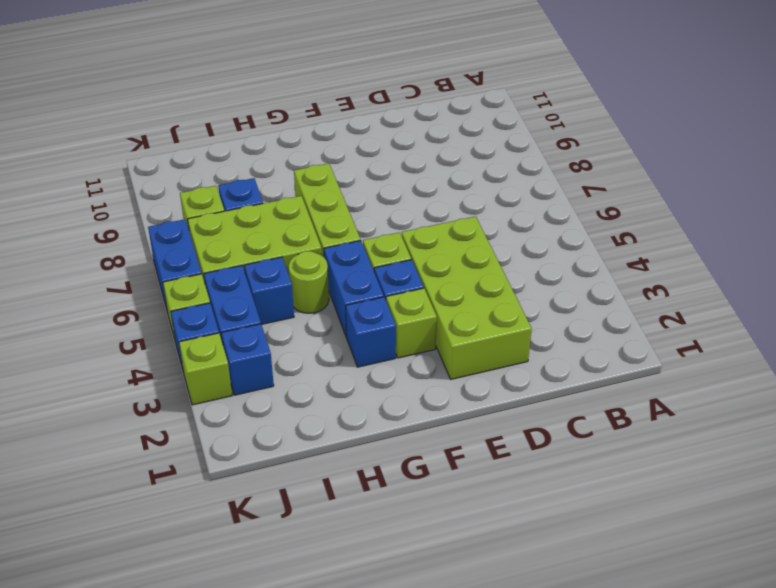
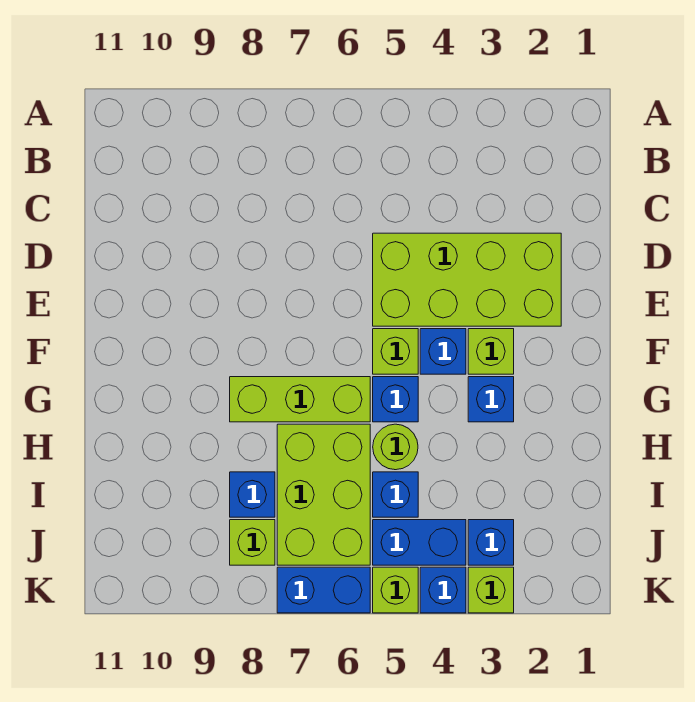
blue brick G4:G5 level 1 -> blue brick G5 level 1

